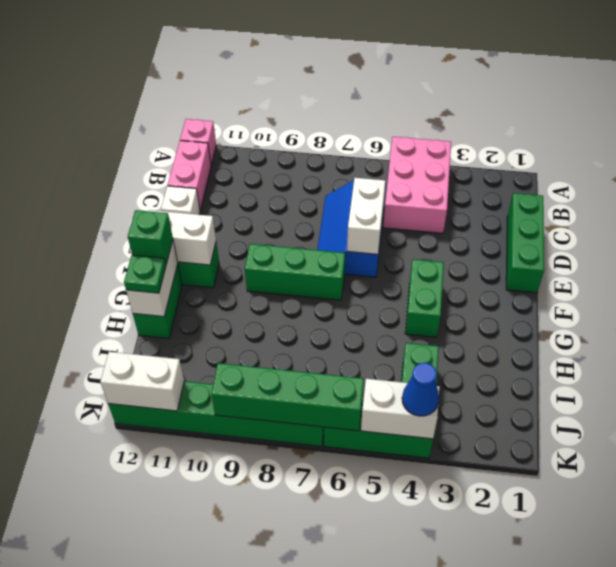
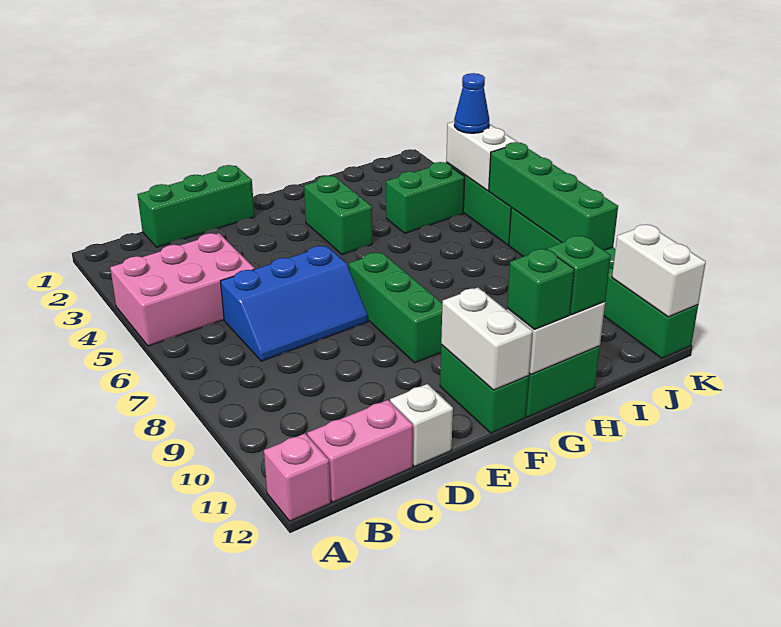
white brick D6:E6 level 2 -> none
green brick F4:G4 level 1 -> green brick G3:G4 level 1
green plate H12 level 3 -> green brick H12 level 3

